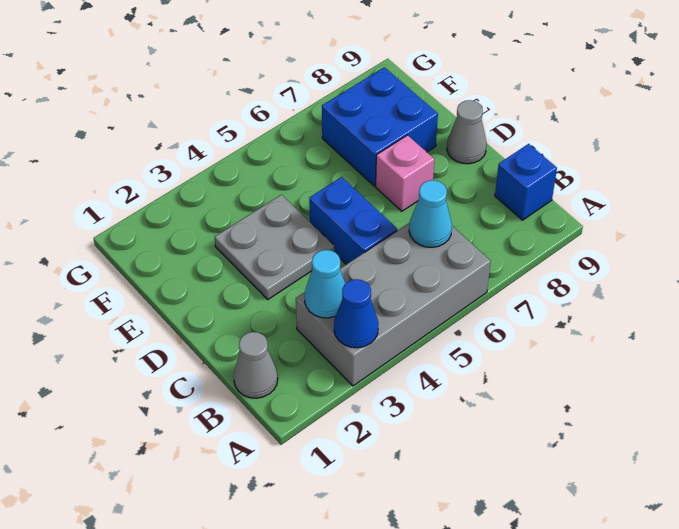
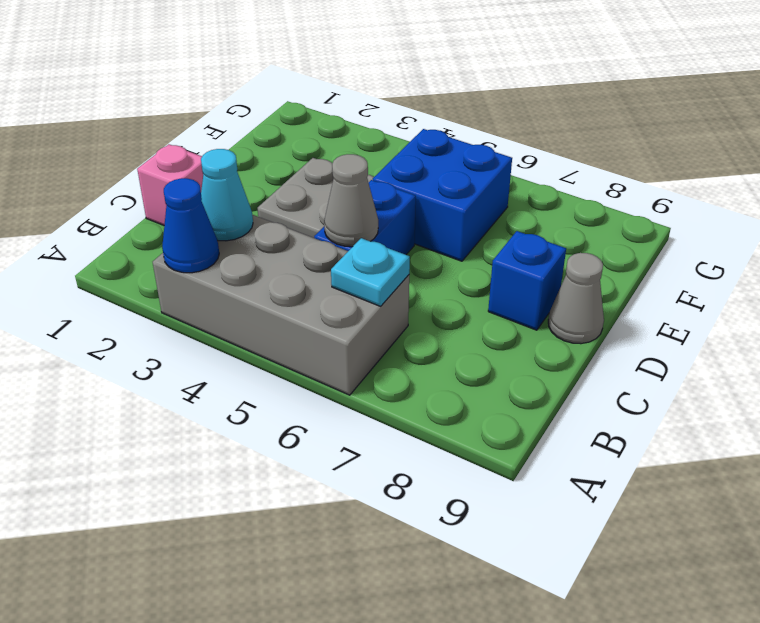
grey cone B1 level 1 -> grey cone C5 level 2
cyan cone B6 level 2 -> cyan plate B6 level 2
blue brick B9 level 1 -> blue brick D8 level 1
pink brick D7 level 1 -> pink brick C1 level 1
blue brick E7:F8 level 1 -> blue brick E5:F6 level 1

